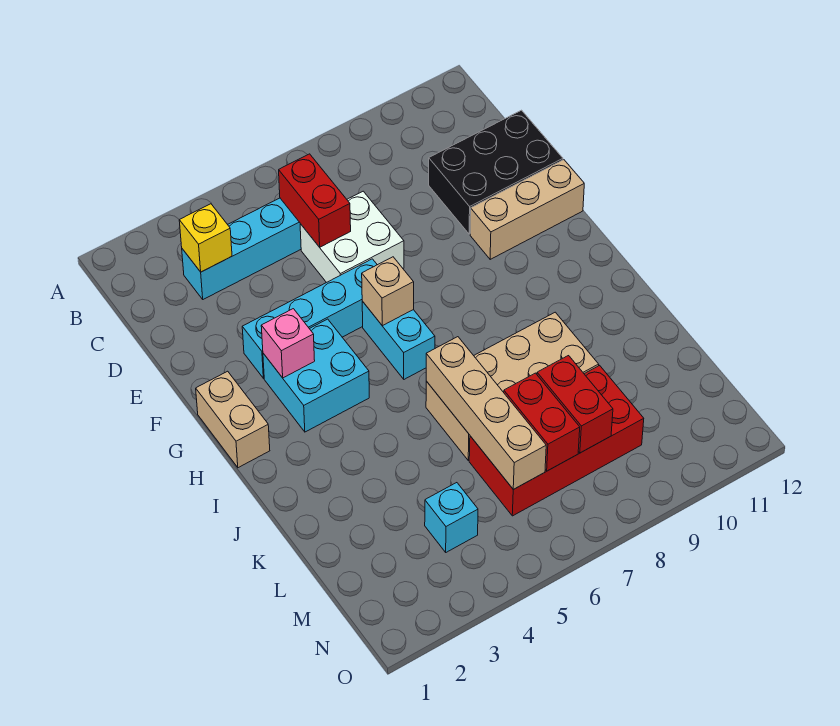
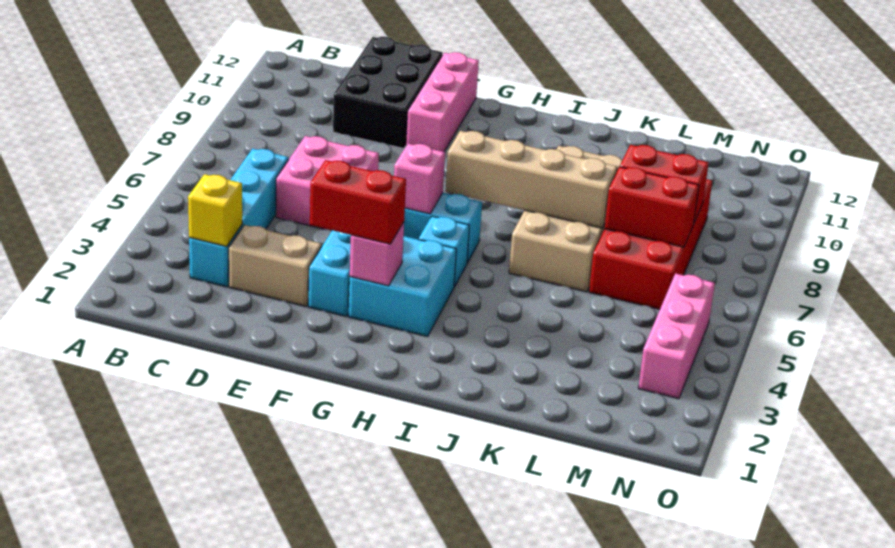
red brick C6:D6 level 2 -> red brick F3:G3 level 3
white brick D6:E7 level 1 -> pink brick D6:E7 level 1
tan brick F10:F12 level 1 -> pink brick F10:F12 level 1
tan brick G1:H1 level 1 -> tan brick D3:E3 level 1
tan brick G6 level 2 -> pink brick G6 level 2
tan brick J6:M6 level 2 -> tan brick H7:K7 level 2
cyan brick M4 level 1 -> cyan brick H5 level 1
none -> pink brick N3:N5 level 1

